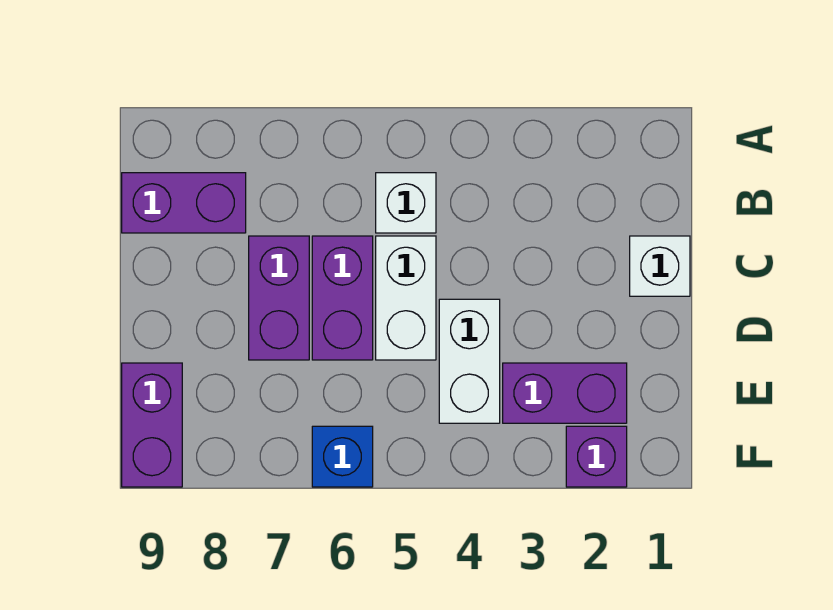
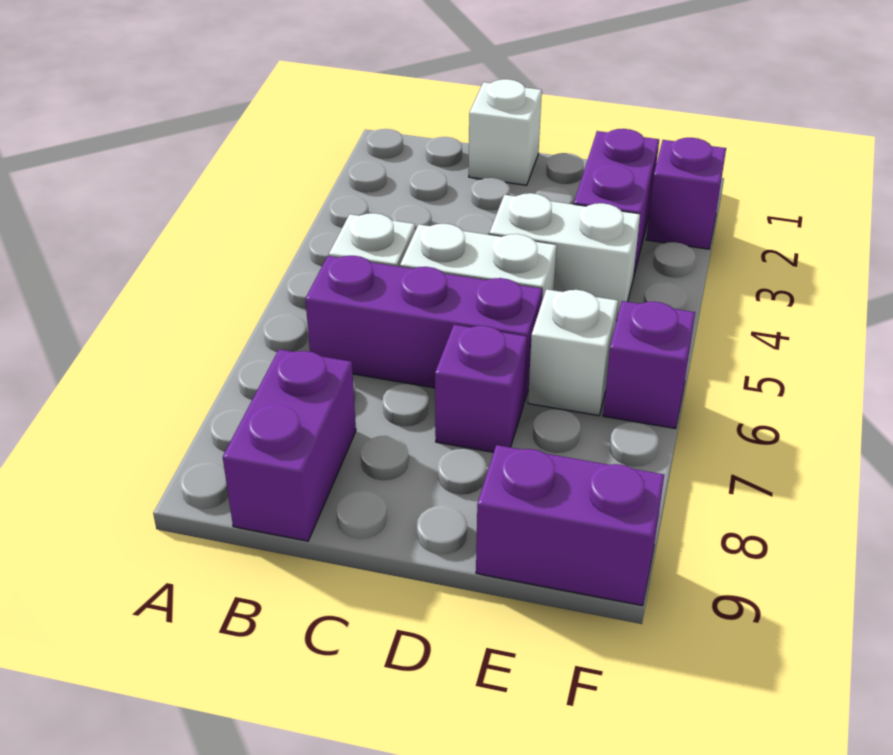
purple brick C6:D6 level 1 -> purple brick B6:D6 level 1
purple brick C7:D7 level 1 -> purple brick D7 level 1
none -> white brick E6 level 1
blue brick F6 level 1 -> purple brick F6 level 1

